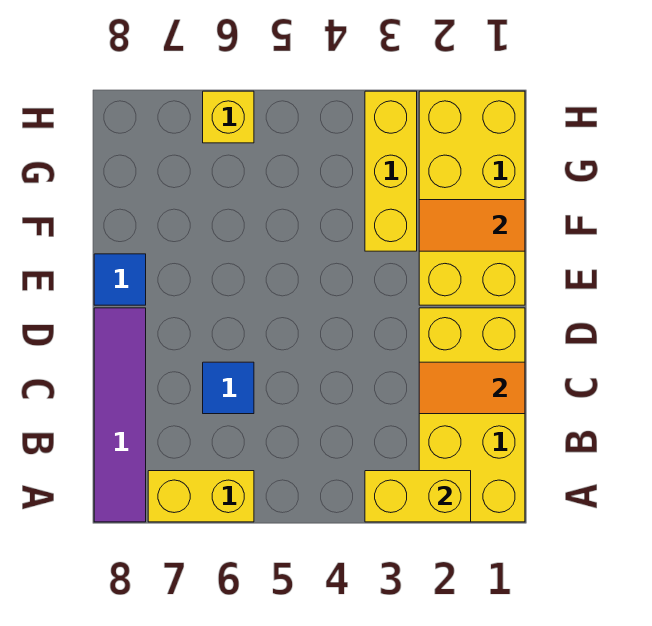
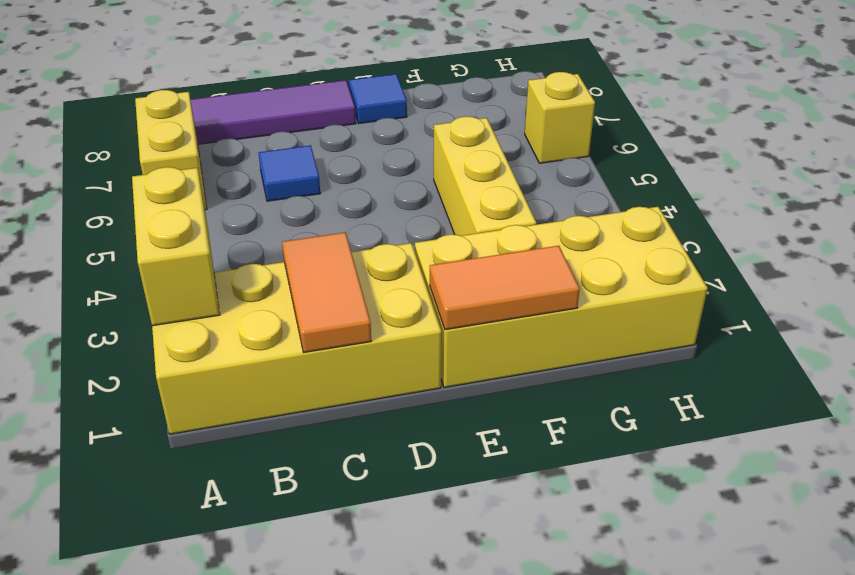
orange tile F1:F2 level 2 -> orange tile E1:F1 level 2
yellow brick F3:H3 level 1 -> yellow brick F3:F5 level 1

